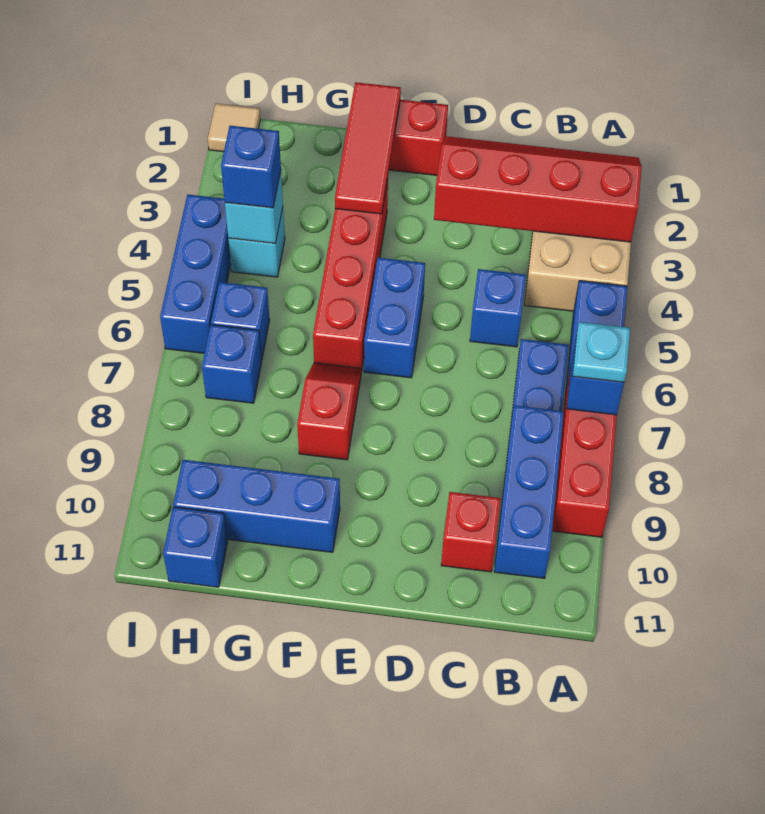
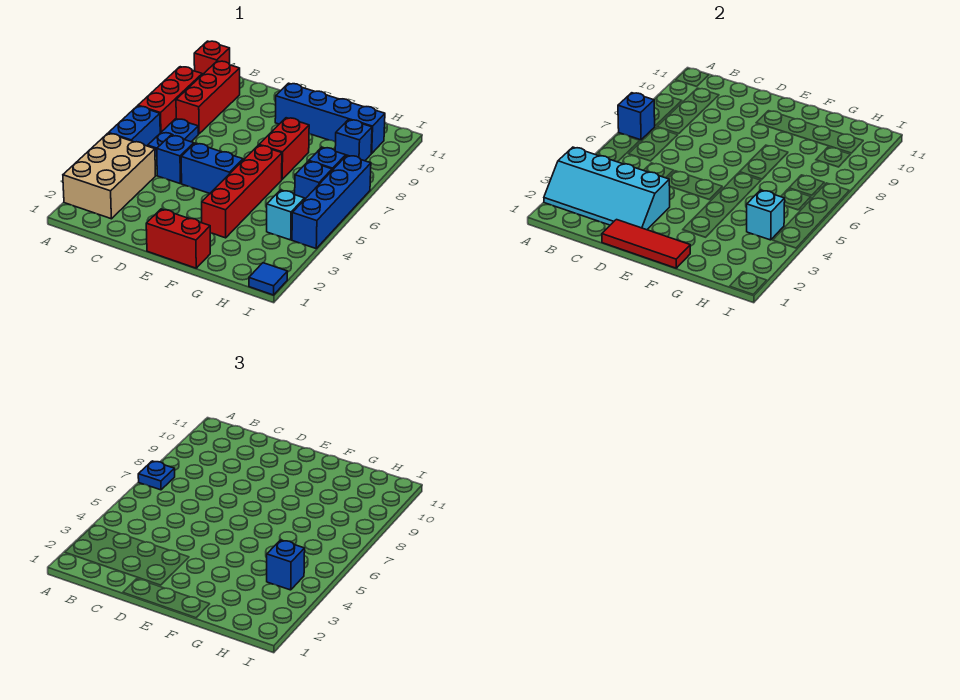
red slope A2:D3 level 2 top 3 -> cyan slope A2:D3 level 2 top 3
cyan plate A7 level 3 -> blue plate A7 level 3
blue brick B8:B10 level 1 -> red brick B8:B10 level 1
red brick C10 level 1 -> red brick A11 level 1
blue brick E5:E6 level 1 -> blue brick D5:E5 level 1
red tile F1:F3 level 2 -> red tile D1:F1 level 2
red slope F7:F8 level 1 top 8 -> red brick F7:F8 level 1
blue brick F10:H10 level 1 -> blue brick E10:H10 level 1
blue brick H11 level 1 -> blue brick H9 level 1
tan tile I1 level 1 -> blue tile I1 level 1
blue brick I4:I6 level 1 -> blue brick I4:I7 level 1

